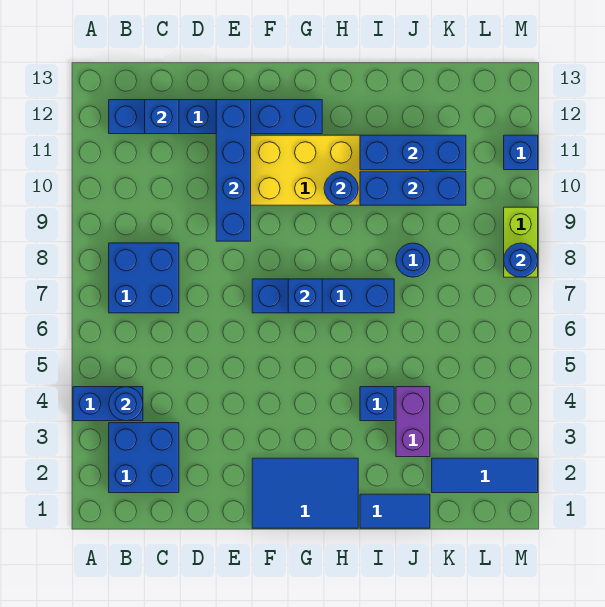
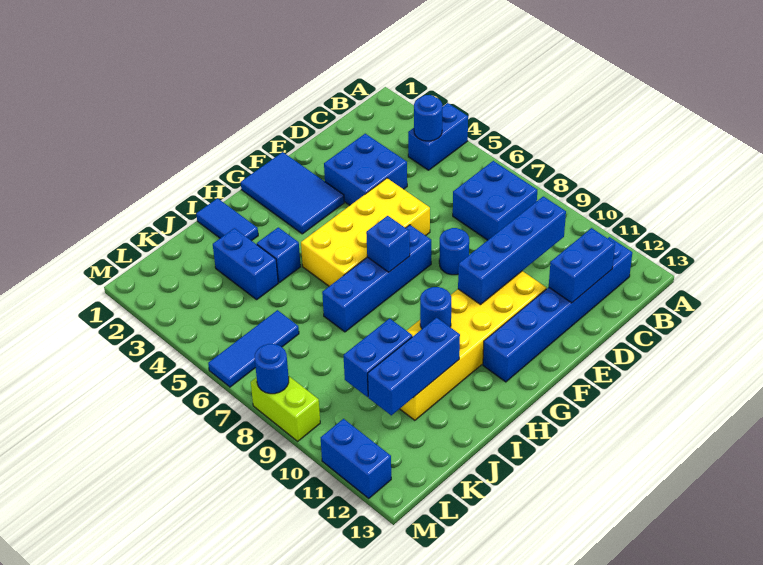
blue brick B2:C3 level 1 -> blue brick D3:E4 level 1
blue brick C12 level 2 -> blue brick C12:D12 level 2
none -> yellow brick E5:H6 level 1
blue brick E9:E12 level 2 -> blue brick C10:F10 level 2
blue tile F1:H2 level 1 -> blue tile F1:G3 level 1
blue tile I1:J1 level 1 -> blue tile I1:I2 level 1
blue brick I10:K10 level 2 -> blue brick J10:K10 level 2
purple brick J3:J4 level 1 -> blue brick J3:J4 level 1
blue round brick J8 level 1 -> blue round brick E8 level 1
blue tile K2:M2 level 1 -> blue tile K6:M6 level 1
blue brick M11 level 1 -> blue brick M11:M12 level 1

